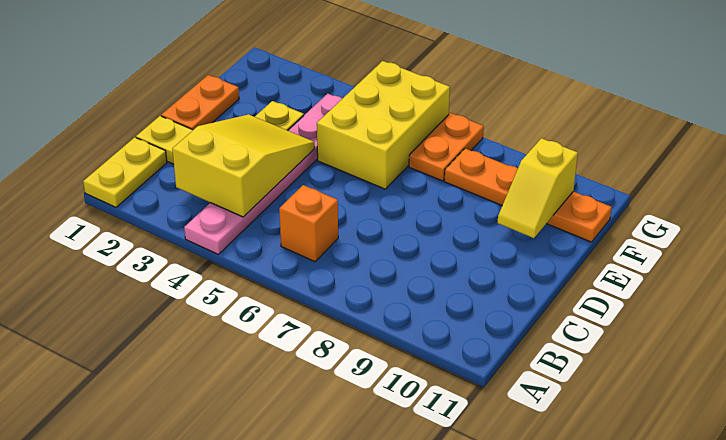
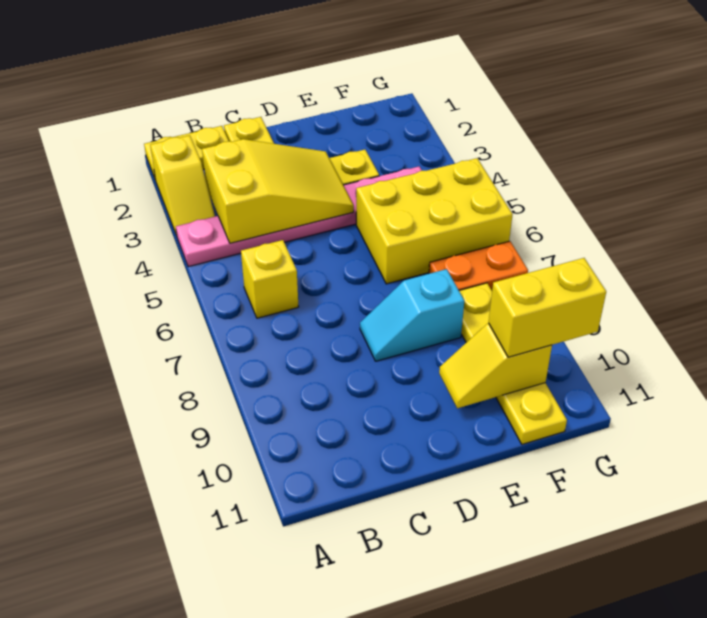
none -> yellow slope A2:A3 level 1 top 2
orange brick B6 level 1 -> yellow brick B6 level 1
orange plate D1:E1 level 1 -> none
none -> cyan slope D8:E8 level 1 top E
orange plate F8:F11 level 1 -> yellow plate F8:F11 level 1
none -> yellow brick F10:G10 level 3

